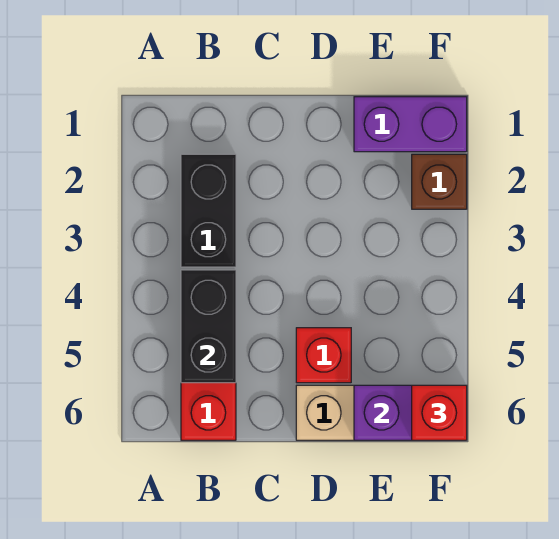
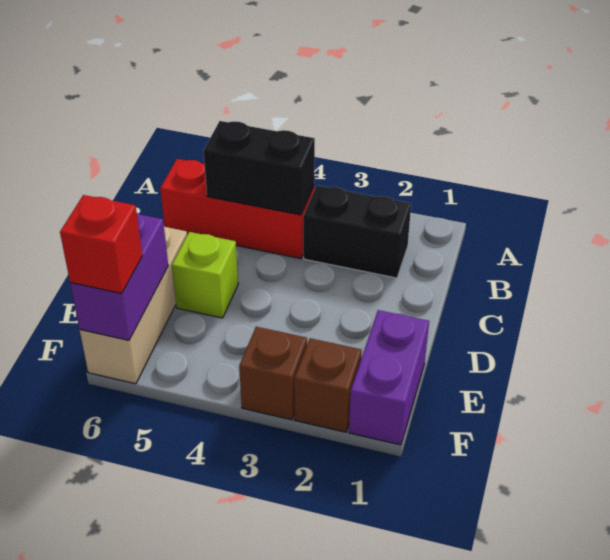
red brick D5 level 1 -> lime brick D5 level 1
none -> brown brick F3 level 1

